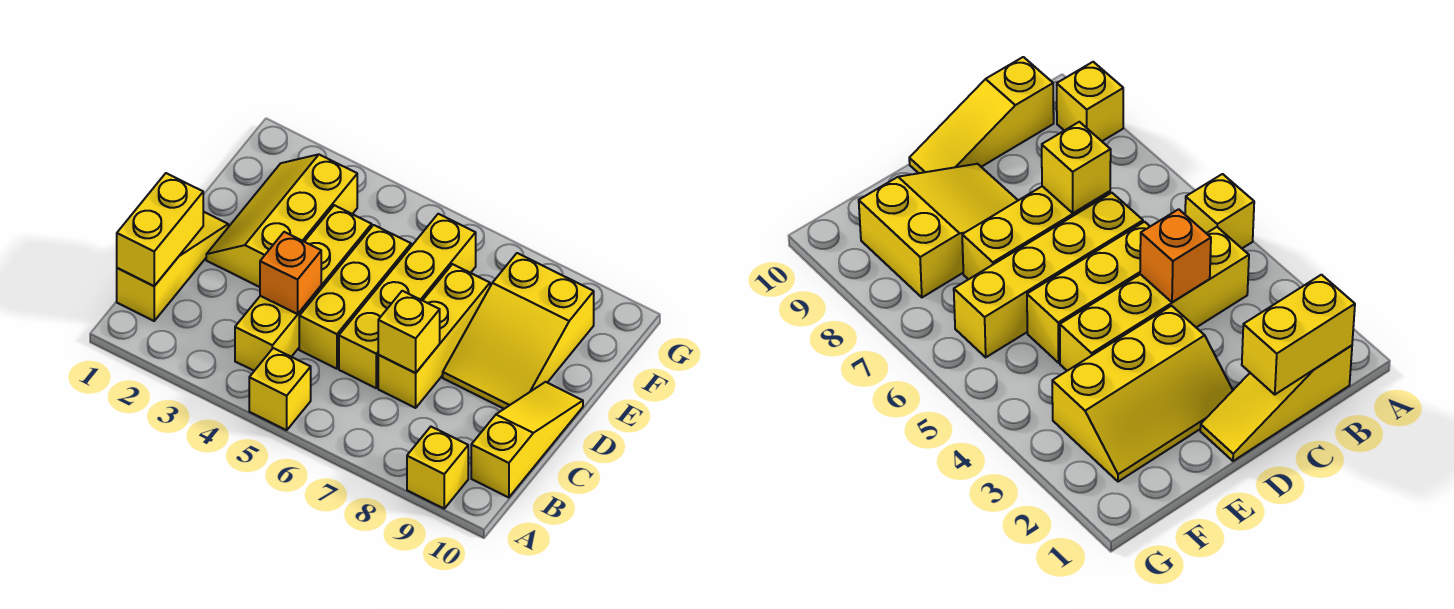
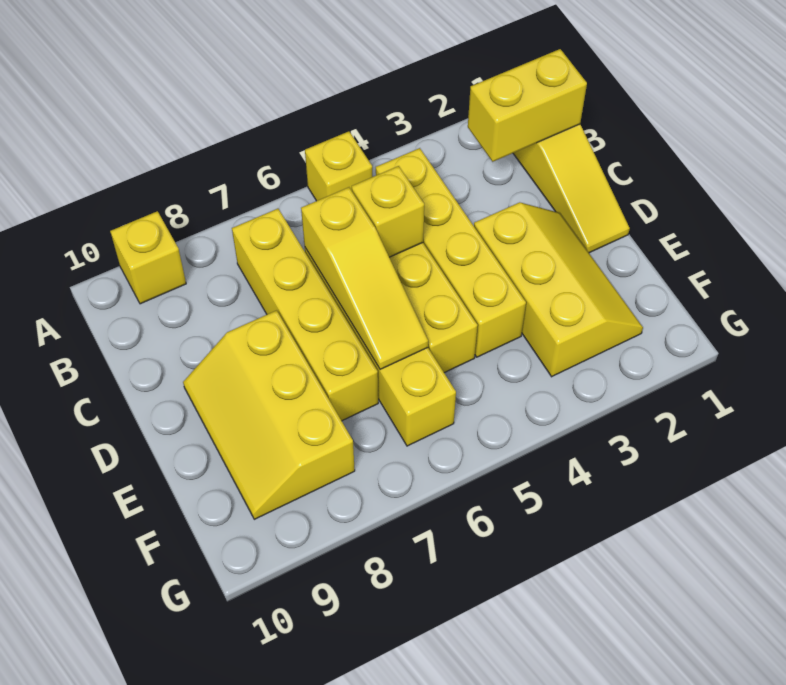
yellow brick B1:C1 level 2 -> yellow brick B1:B2 level 2
yellow slope B10:D10 level 1 top B -> yellow slope C6:E6 level 2 top C
orange brick C4 level 2 -> none
yellow brick C7:E7 level 1 -> yellow brick B7:E7 level 1
yellow brick C7 level 2 -> yellow brick C5 level 2
yellow slope D8:F9 level 1 top F -> yellow slope D8:F9 level 1 top 8

